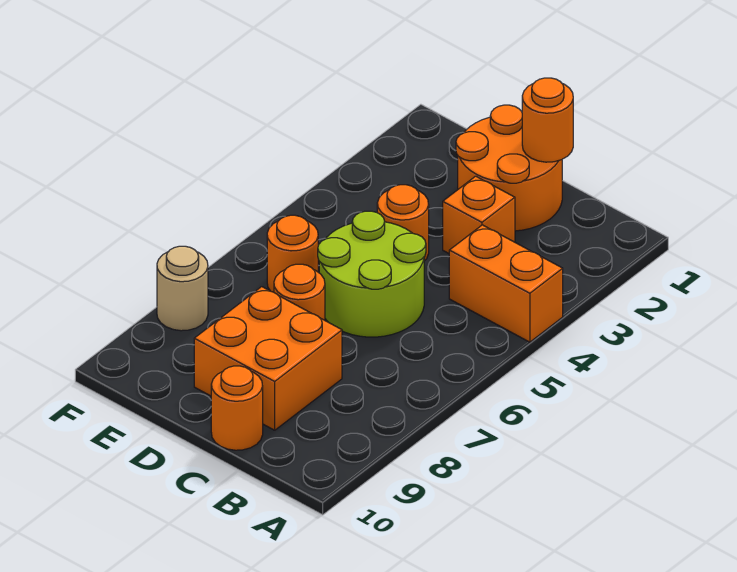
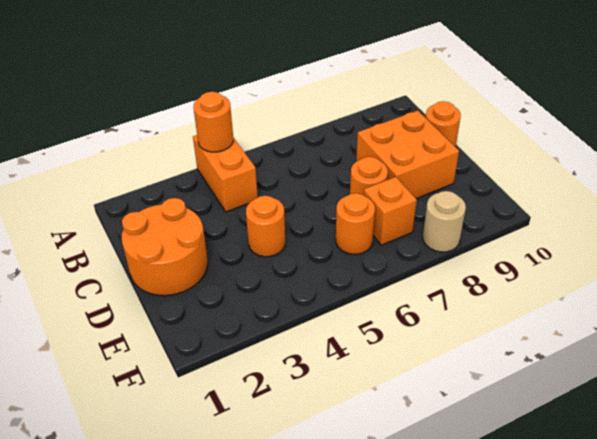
orange round brick C1 level 2 -> orange round brick A4 level 2
orange brick C3 level 1 -> orange brick E7 level 1
lime round brick C5:D6 level 1 -> none

